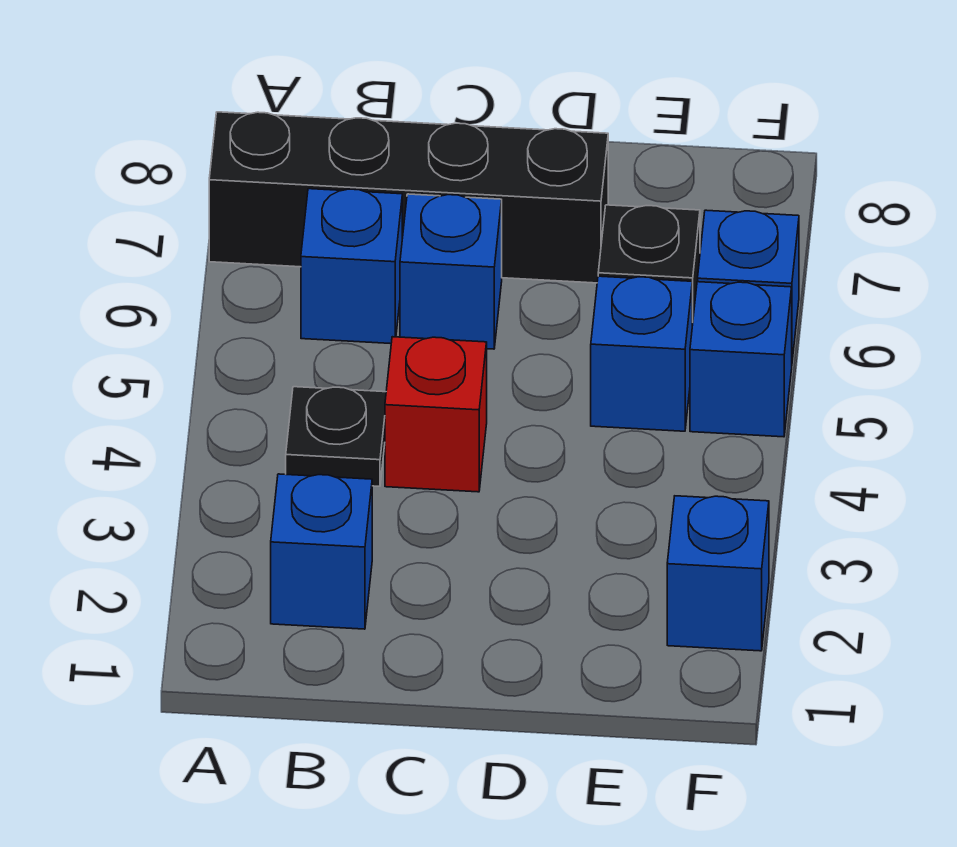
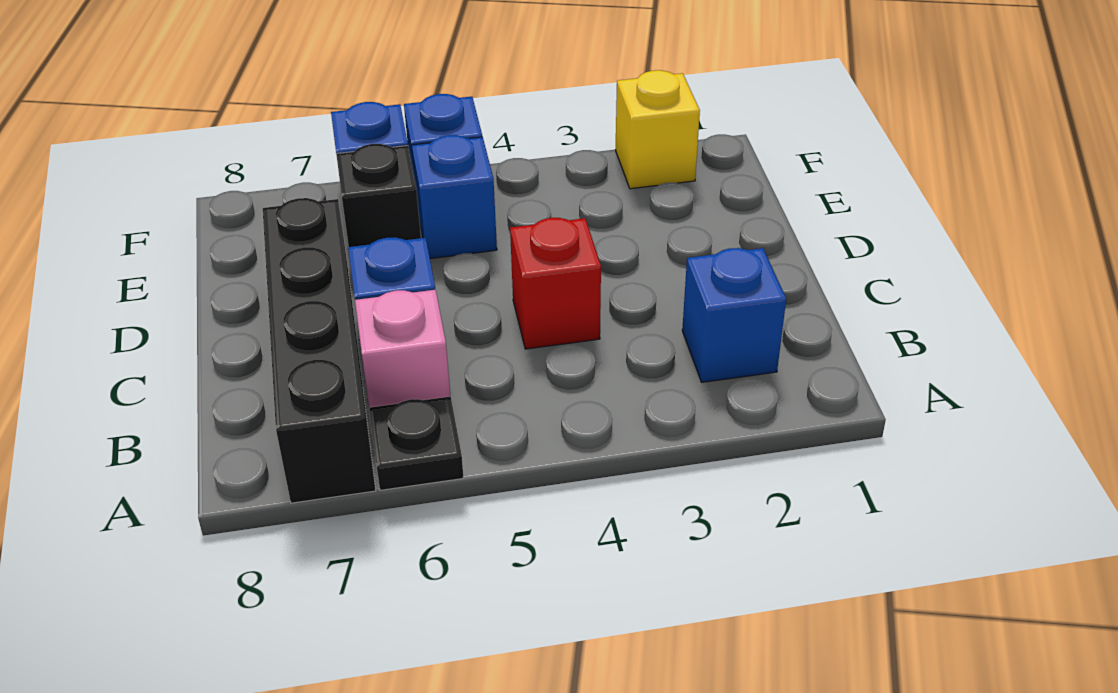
black plate B4 level 1 -> black plate A6 level 1
blue brick B6 level 1 -> pink brick B6 level 1
blue brick F2 level 1 -> yellow brick F2 level 1

